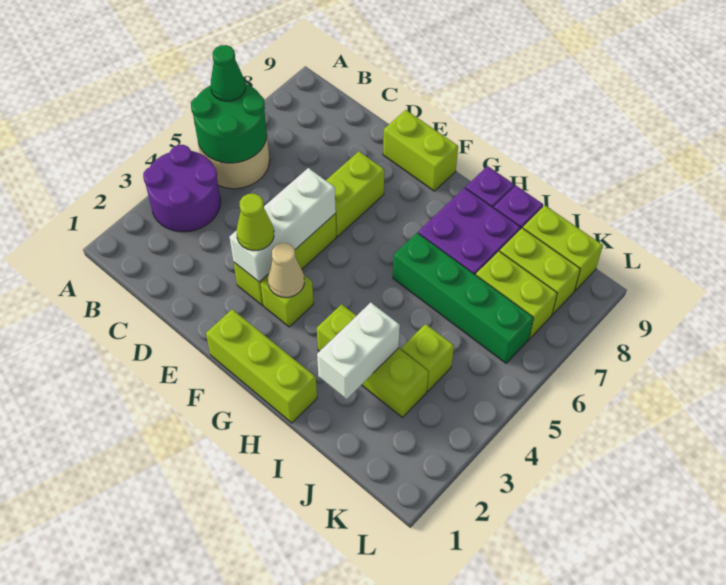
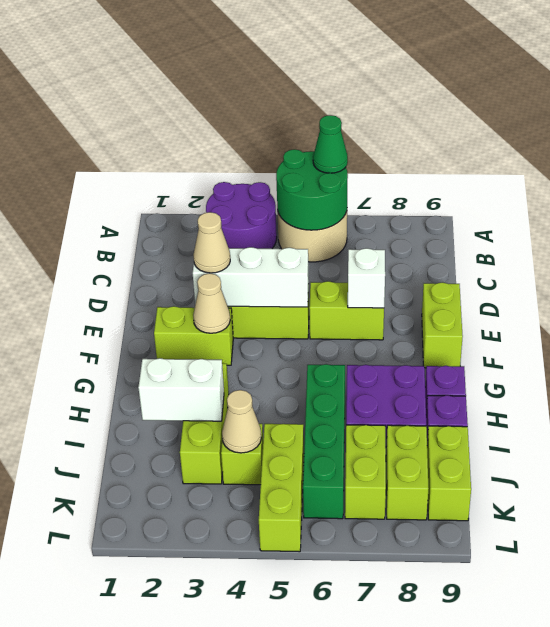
lime cone E3 level 3 -> tan cone E3 level 3
none -> white brick E7 level 2
lime brick F1:H1 level 1 -> lime brick J5:L5 level 1
lime brick F3 level 1 -> lime brick F2:F3 level 1
none -> tan cone J4 level 2

